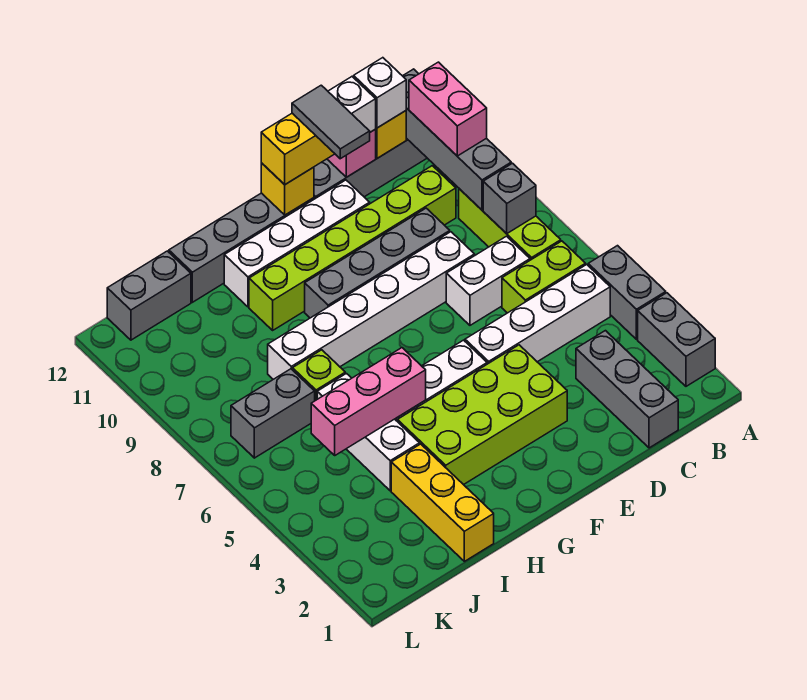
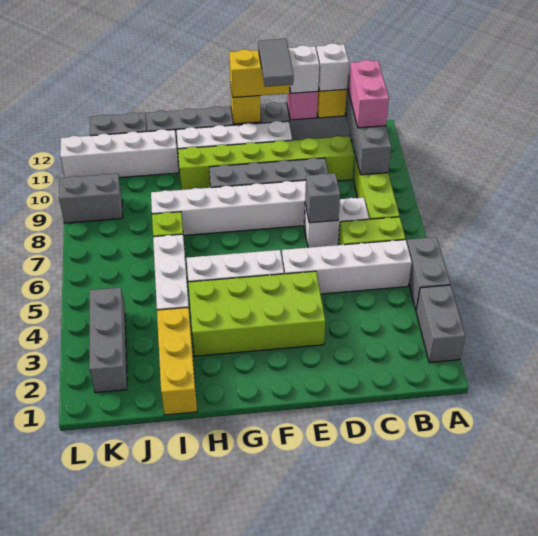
grey brick B8 level 2 -> grey brick D7 level 2
grey brick C1:C3 level 1 -> grey brick K2:K4 level 1
pink brick H5:J5 level 2 -> none
none -> white brick I11:L11 level 1
grey brick J7:K7 level 1 -> grey brick K9:L9 level 1

